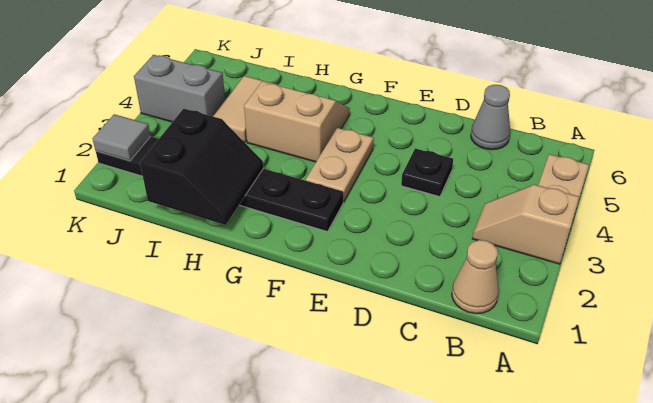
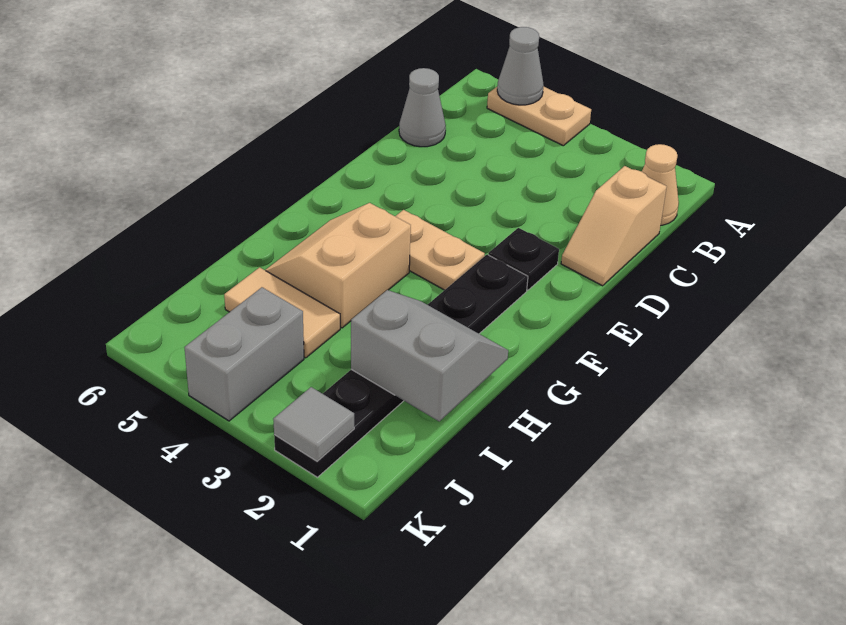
tan slope A3:B3 level 1 top A -> tan slope C1:D1 level 1 top C
none -> grey cone A5 level 2
black plate D4 level 1 -> black plate E2 level 1
black slope H1:I2 level 2 top I -> grey slope H1:I2 level 2 top I

